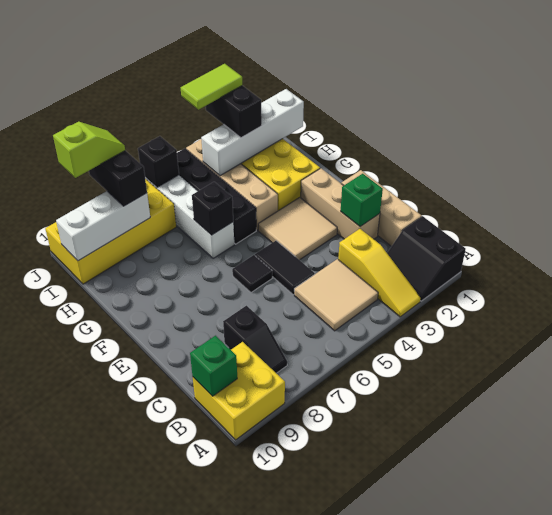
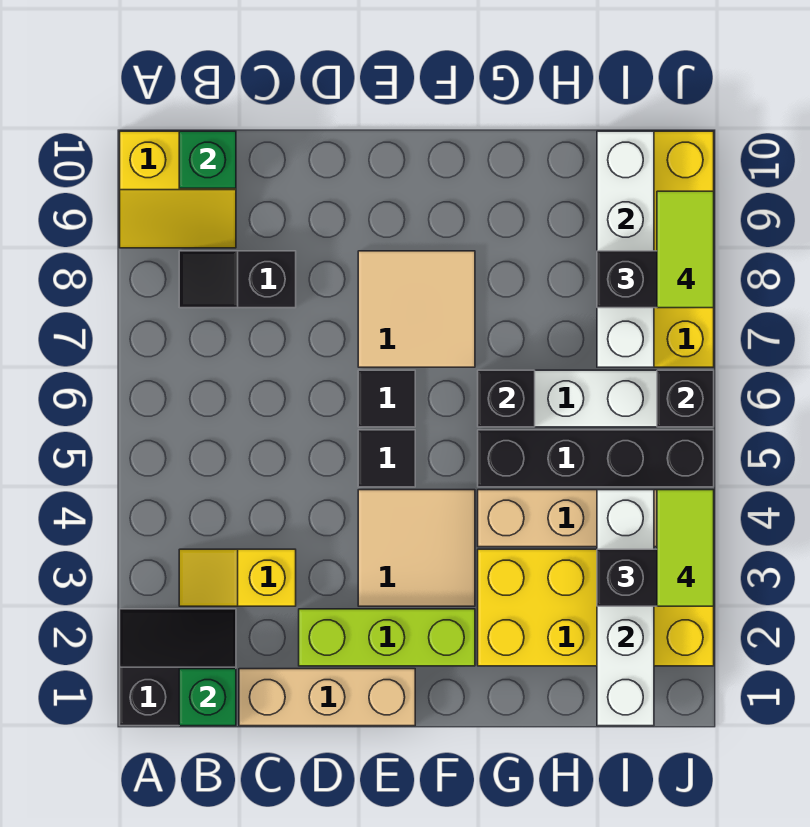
yellow slope A3:C3 level 1 top C -> yellow slope B3:C3 level 1 top C
yellow brick A9:B10 level 1 -> yellow slope A9:B10 level 1 top 10
tan tile B4:C5 level 1 -> tan tile E7:F8 level 1
tan brick D2:F2 level 1 -> lime brick D2:F2 level 1
green brick D2 level 2 -> green brick B1 level 2
black tile D5:E5 level 1 -> black tile E5 level 1
white brick I8:I10 level 2 -> white brick I7:I10 level 2
lime slope J8:J9 level 4 top 9 -> lime tile J8:J9 level 4

